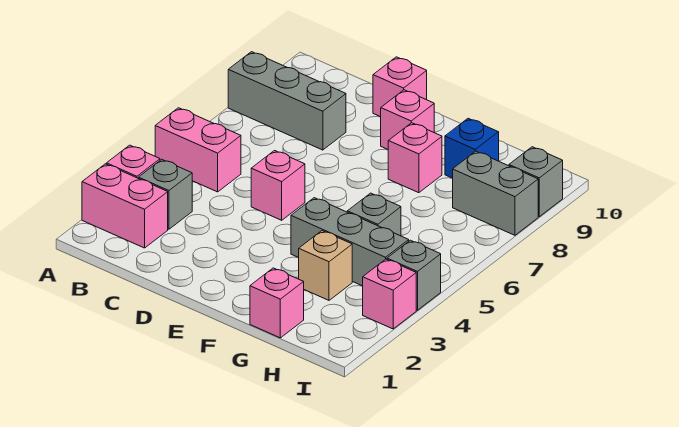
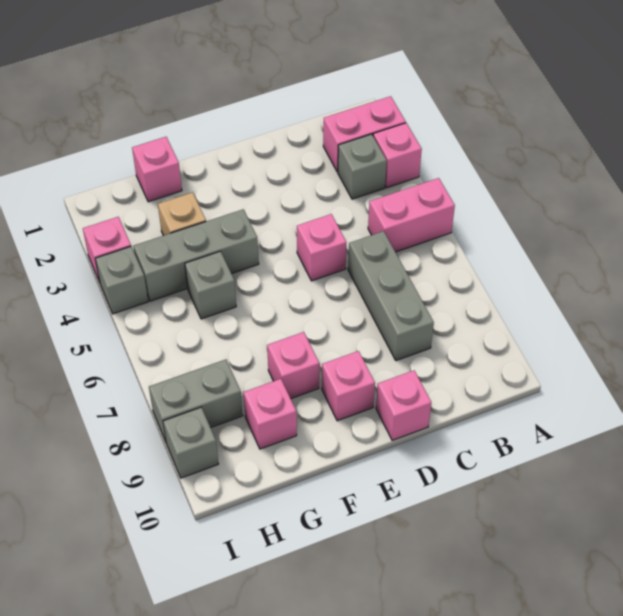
grey brick A8:C8 level 1 -> grey brick C6:C8 level 1
blue brick G9 level 1 -> pink brick G9 level 1

